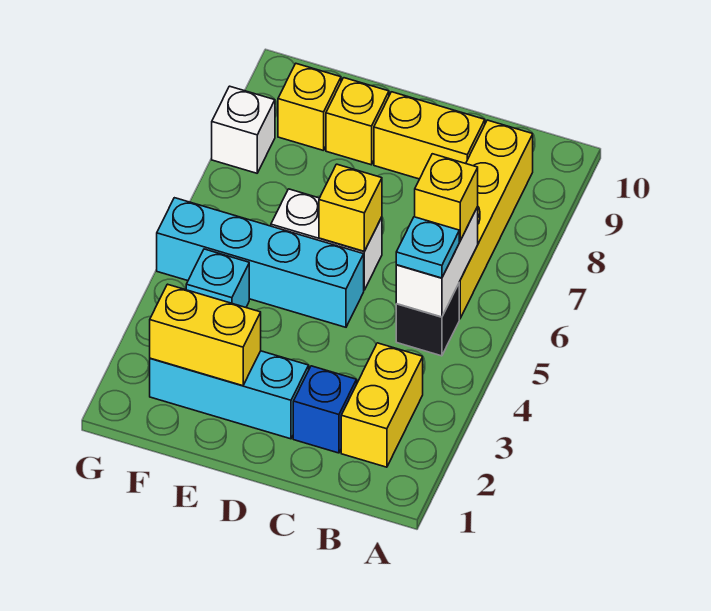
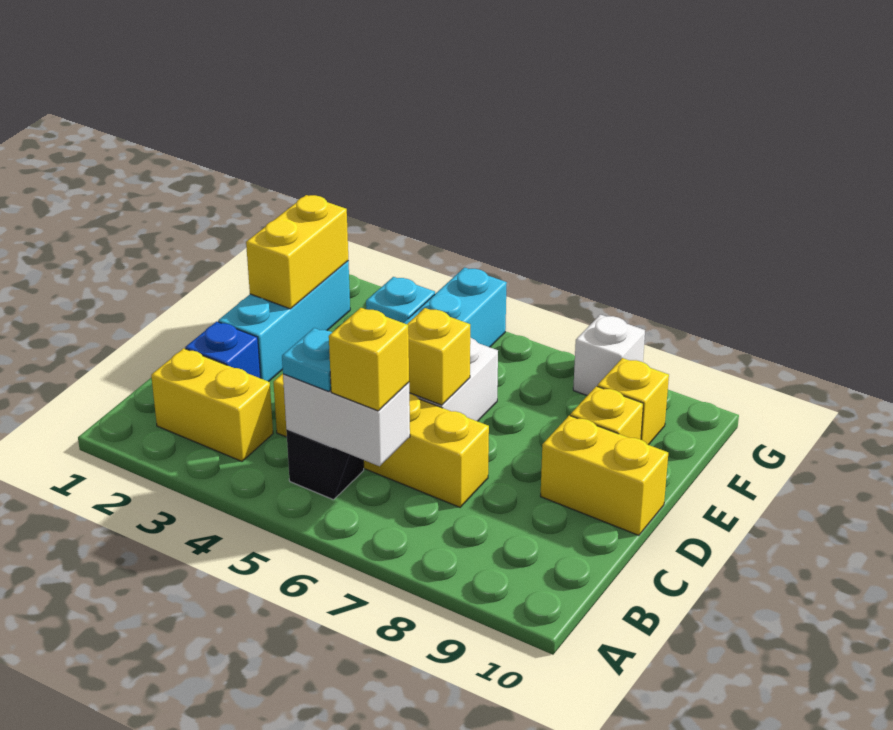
yellow brick B6:B9 level 1 -> yellow brick C4:C7 level 1
yellow brick C9:D9 level 1 -> yellow brick D9:D10 level 1

